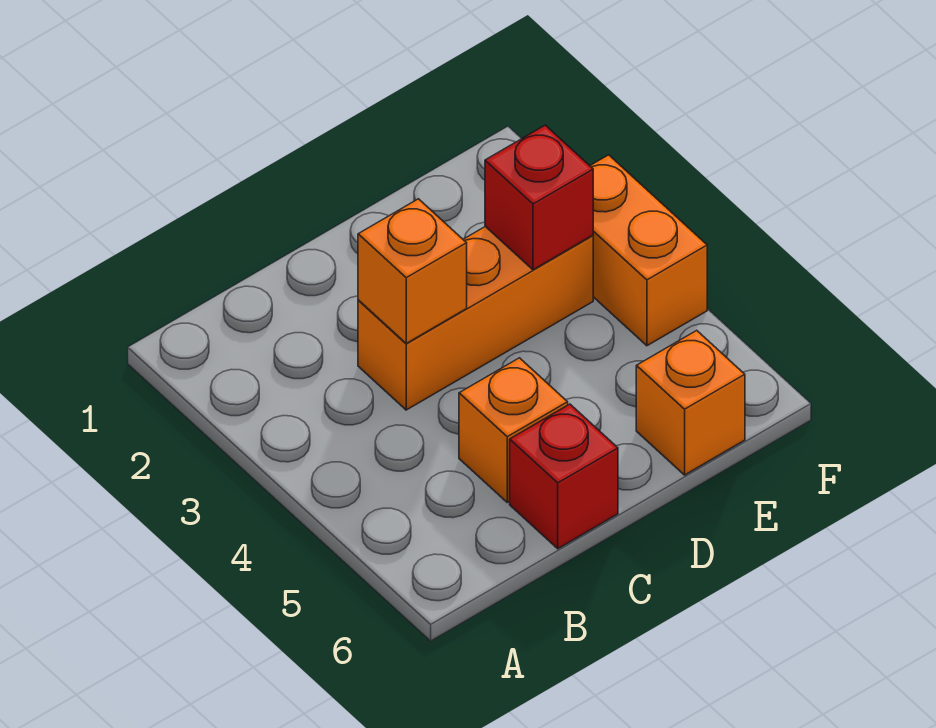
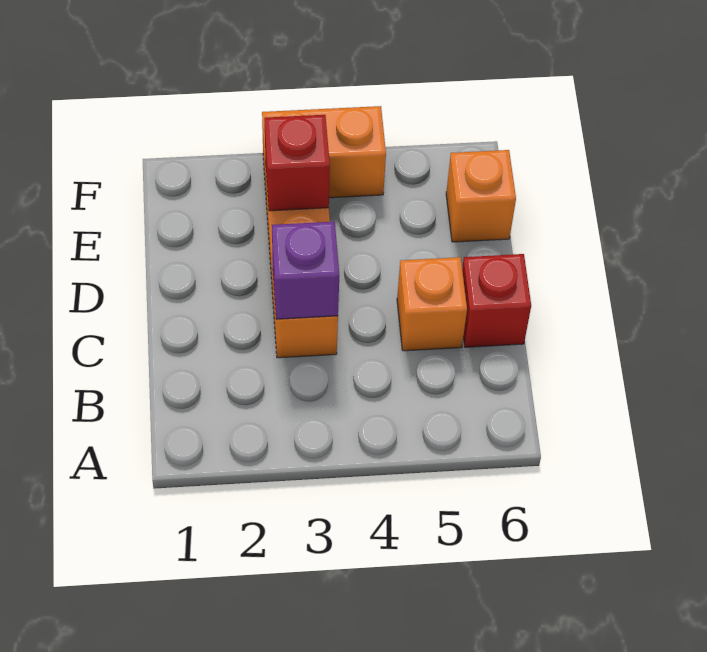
orange brick C3 level 2 -> purple brick C3 level 2

